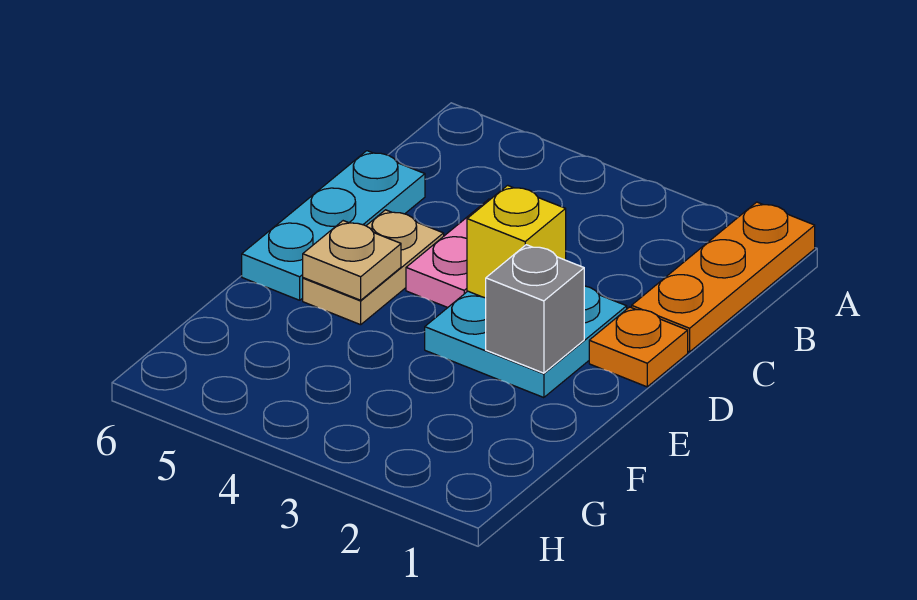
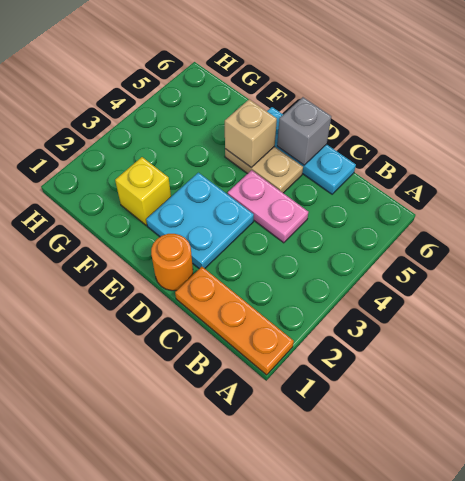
orange plate D1 level 1 -> orange round brick D1 level 1
yellow brick D3 level 2 -> yellow brick F2 level 1
grey brick E2 level 2 -> grey brick D6 level 2
tan plate E5 level 2 -> tan brick E5 level 2

